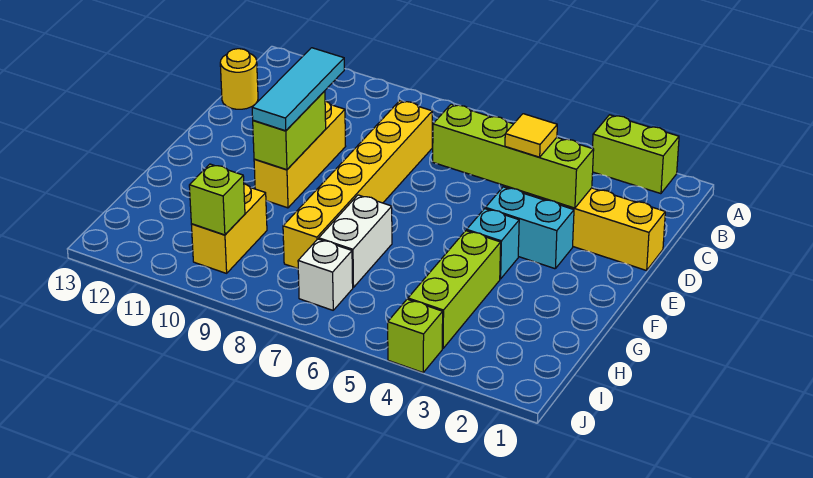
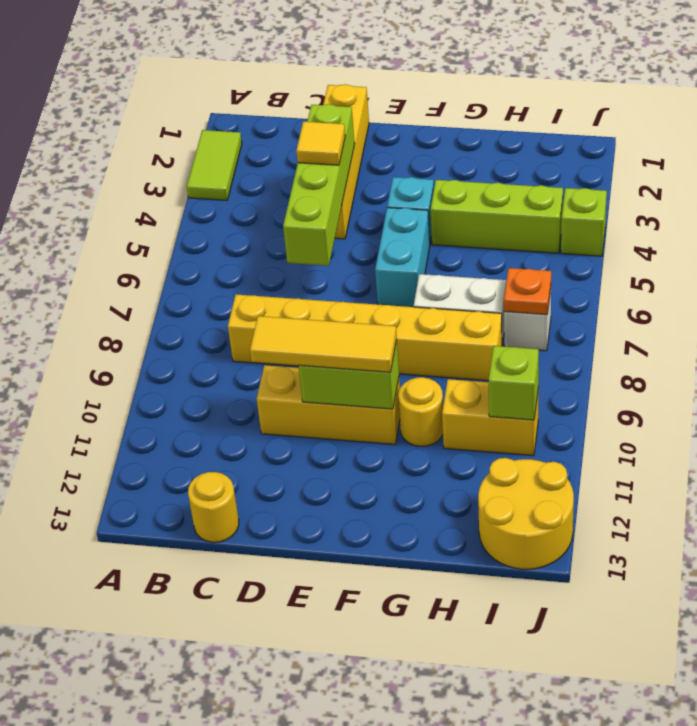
lime brick A2:A3 level 1 -> lime tile A2:A3 level 1
cyan tile D10:F10 level 3 -> yellow tile D10:F10 level 3
cyan brick E3:E4 level 1 -> cyan brick F5:F6 level 1
none -> yellow round brick G10 level 1
none -> orange plate I7 level 2
none -> yellow round brick I12:J13 level 1

